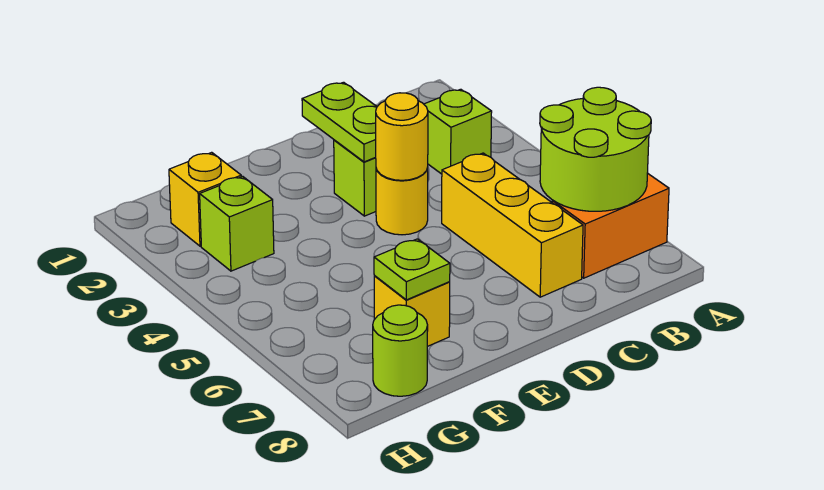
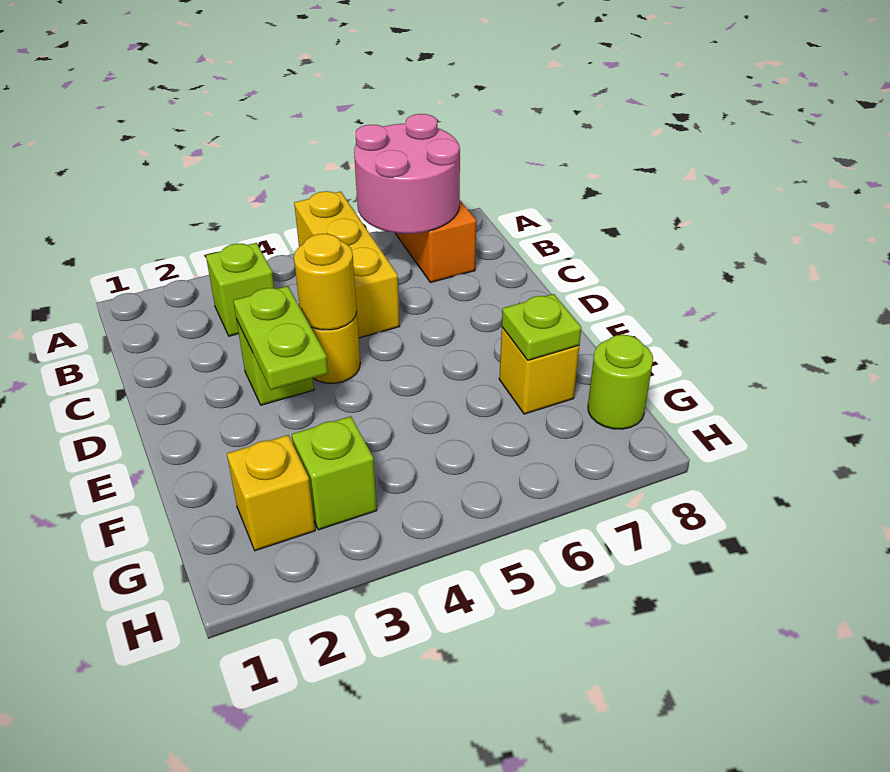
lime round brick A6:B7 level 2 -> pink round brick A6:B7 level 2
yellow brick C5:C7 level 1 -> yellow brick A5:C5 level 1
lime plate D2:D3 level 2 -> lime plate D3:E3 level 2

